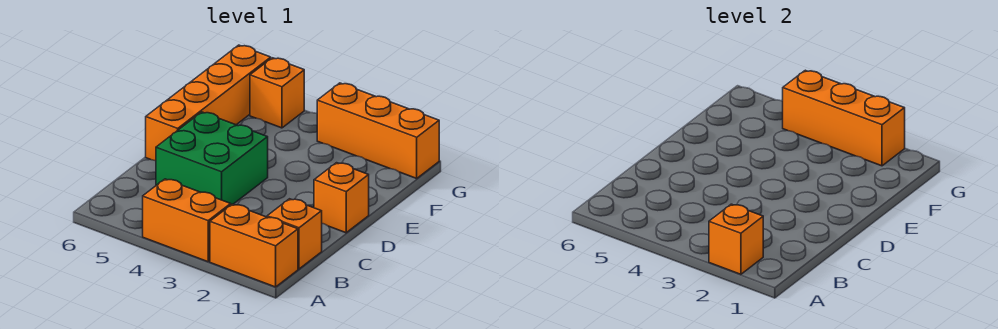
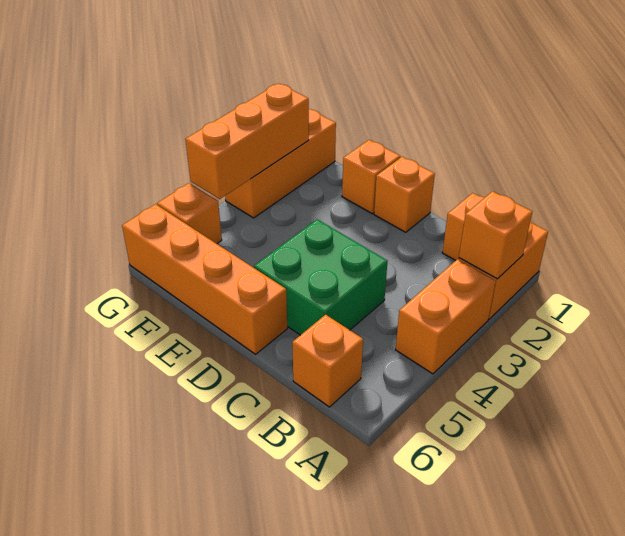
none -> orange brick B6 level 1
none -> orange brick E1 level 1

